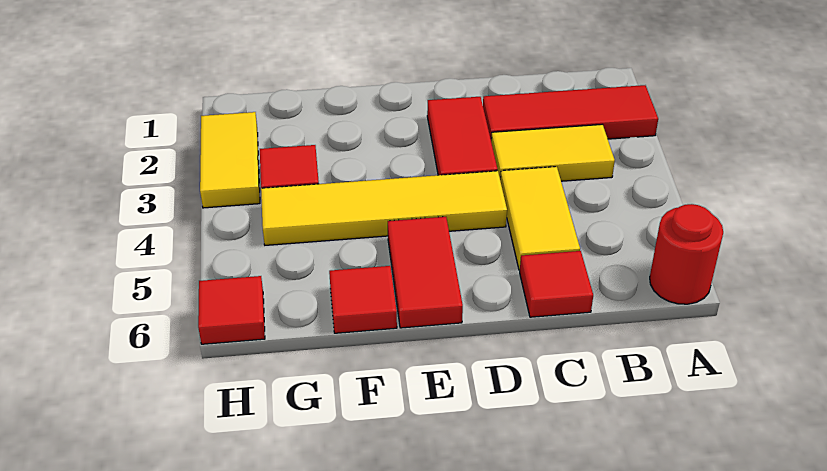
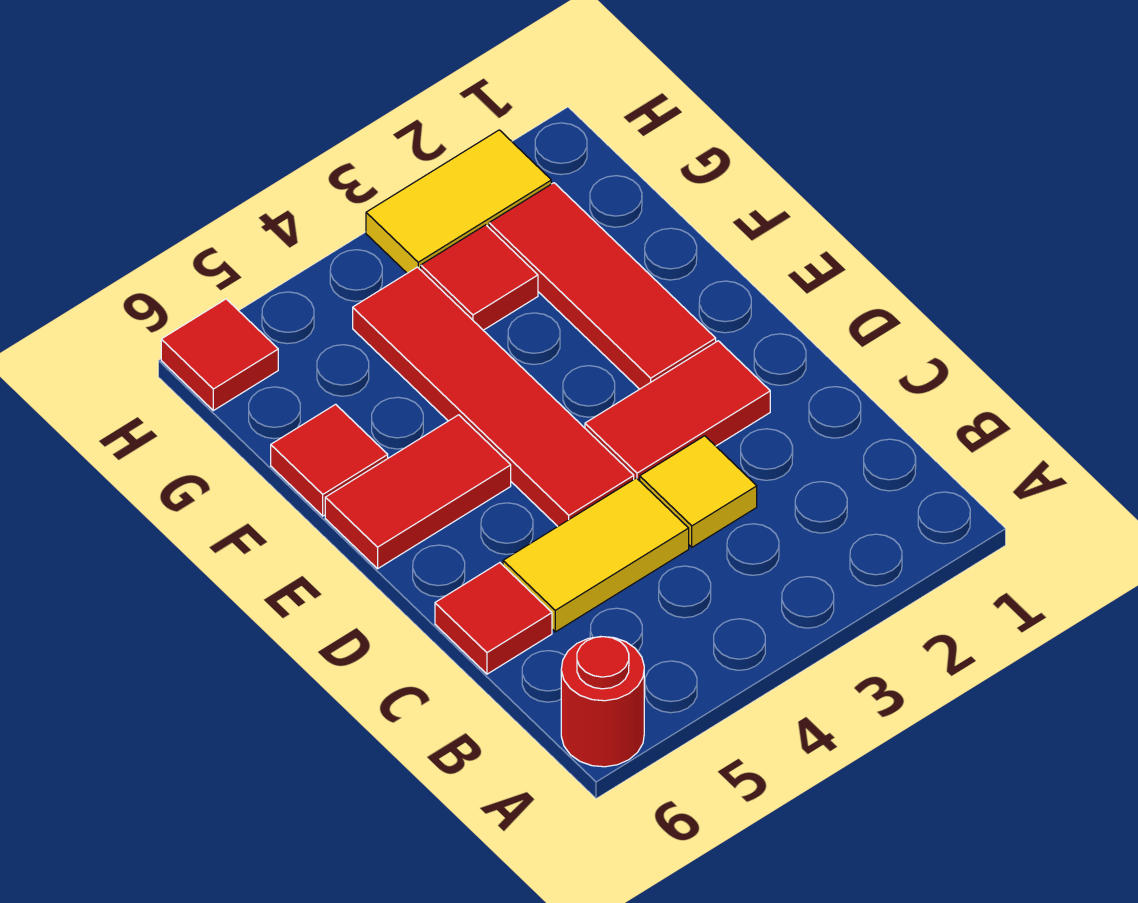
red tile A2:C2 level 1 -> red tile E2:G2 level 1
yellow tile B3:C3 level 1 -> yellow tile C3 level 1
yellow tile D4:G4 level 1 -> red tile D4:G4 level 1

